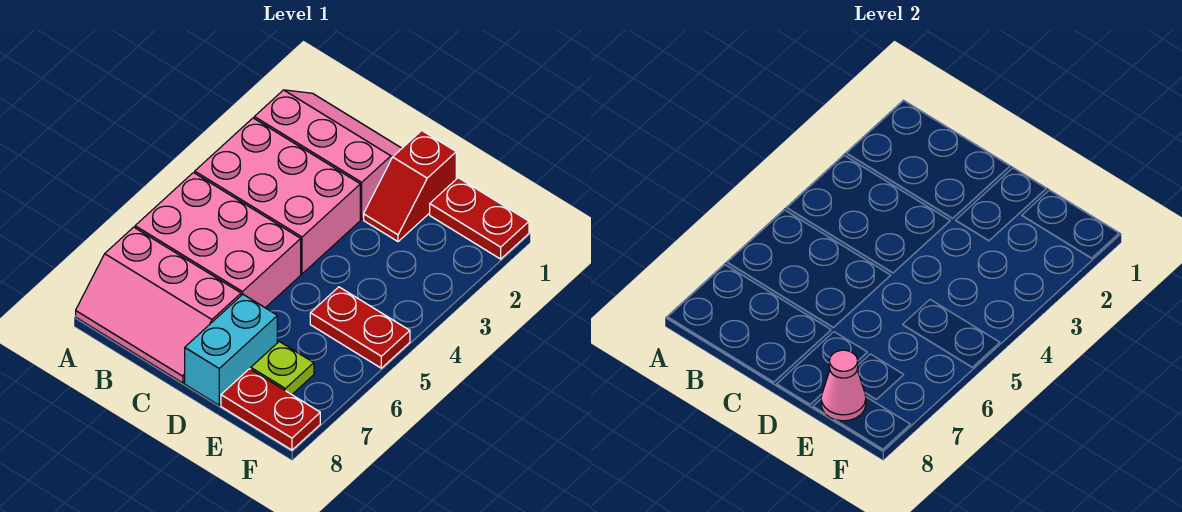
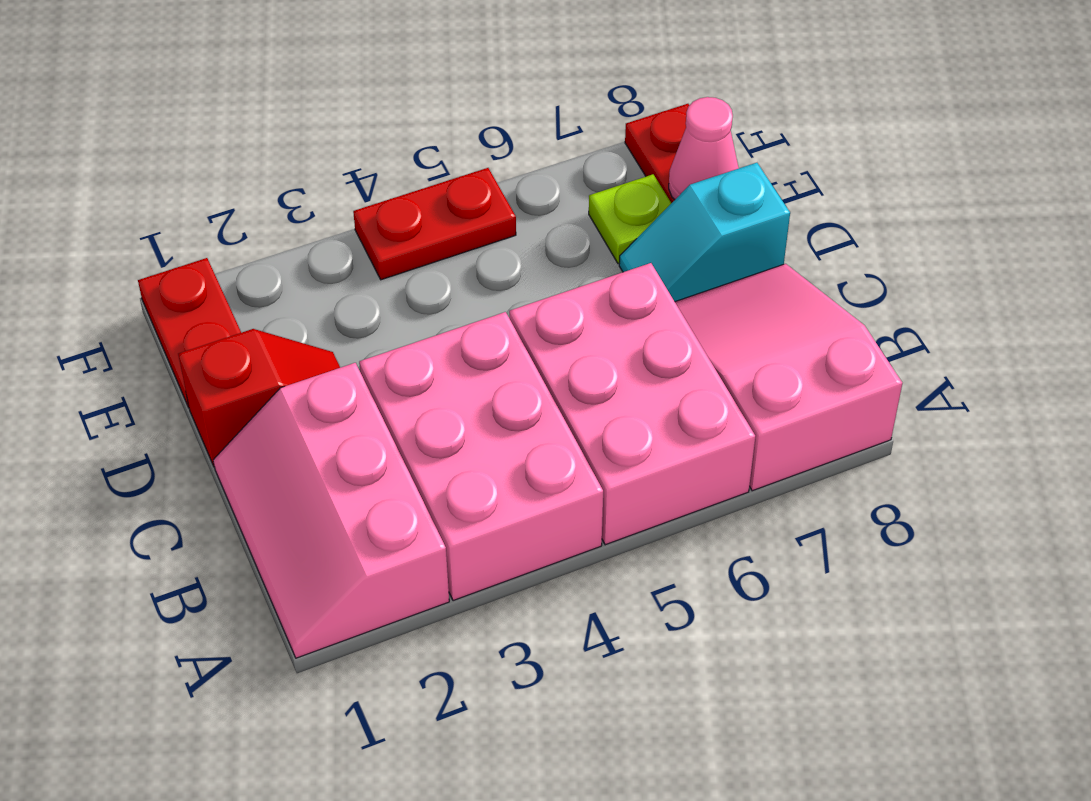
pink slope A7:C8 level 1 top 7 -> pink slope A7:C8 level 1 top A
cyan brick D7:D8 level 1 -> cyan slope D7:D8 level 1 top 8
red plate E5:F5 level 1 -> red plate F4:F5 level 1

